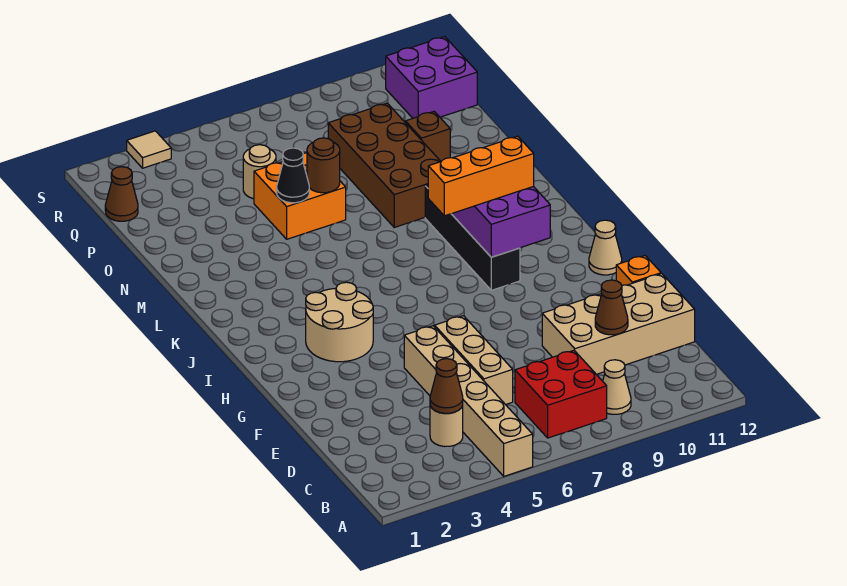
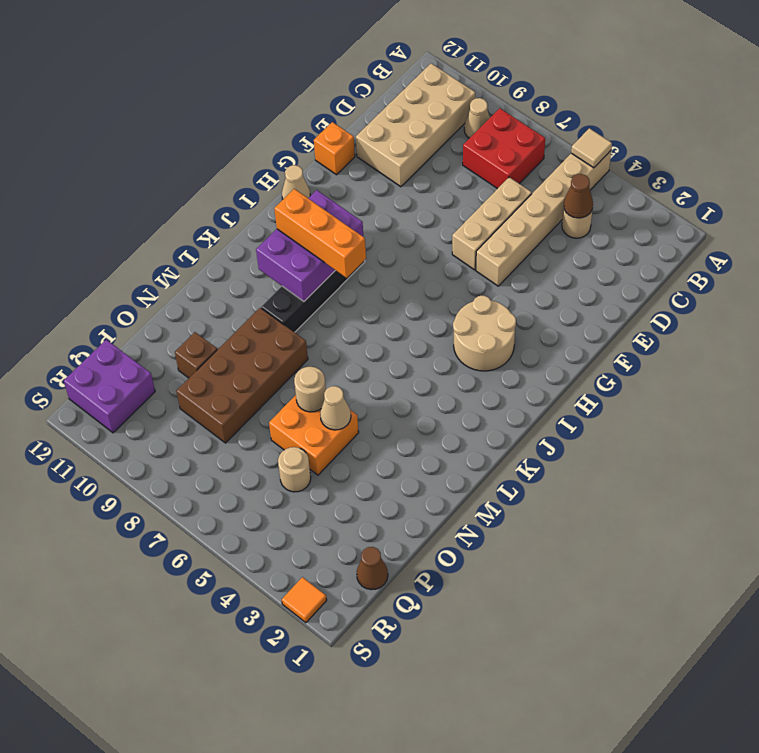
tan brick D9:E12 level 1 -> tan brick B10:E11 level 1
brown cone D10 level 2 -> none
black cone N5 level 2 -> tan cone N5 level 2
brown round brick N6 level 2 -> tan round brick N6 level 2
none -> orange tile S2 level 1
tan tile S3 level 1 -> tan tile A5 level 2

